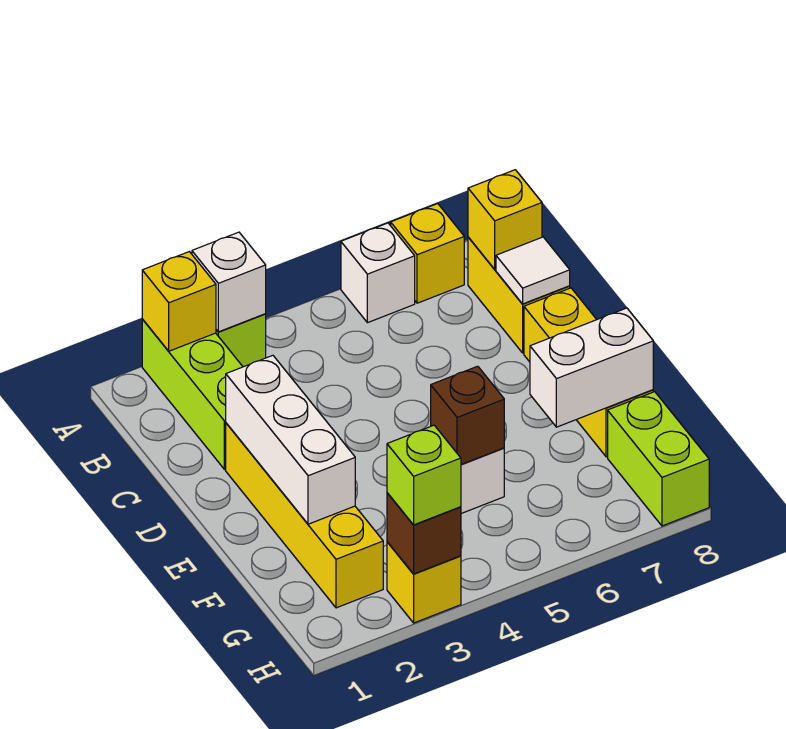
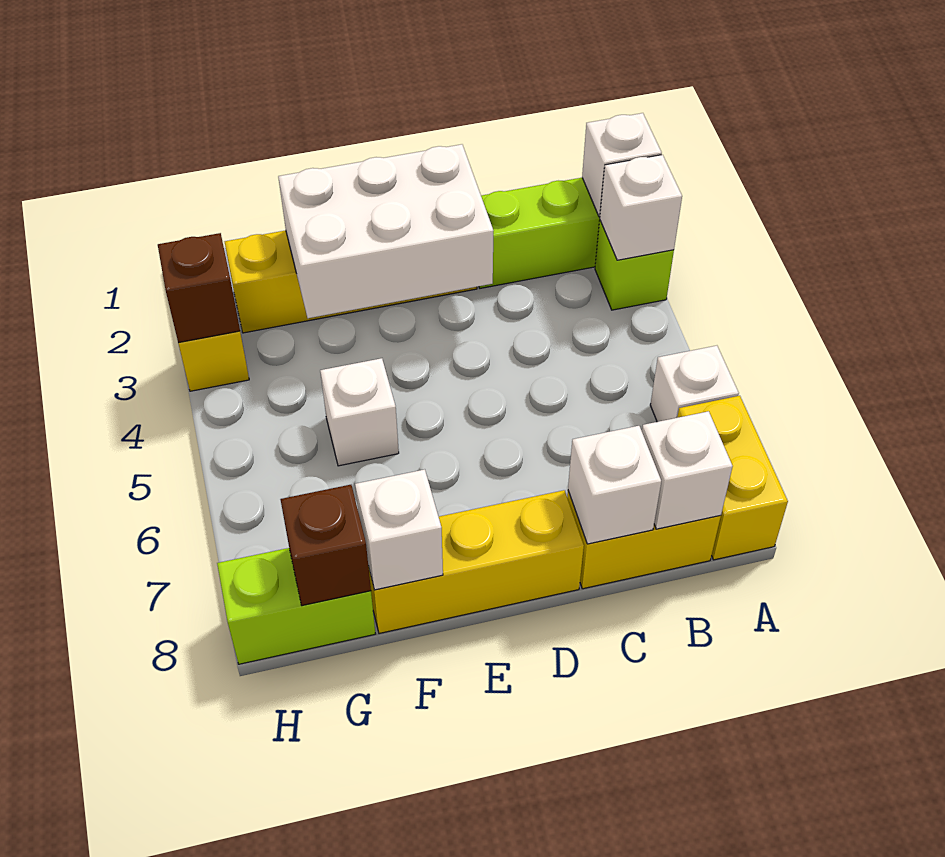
yellow brick A2 level 2 -> white brick A2 level 2
yellow brick A7 level 1 -> yellow brick A7:A8 level 1
yellow brick B8 level 2 -> white brick B8 level 2
white tile C8 level 2 -> white brick C8 level 2
white brick D2:F2 level 2 -> white brick D2:F3 level 2
brown brick F5 level 2 -> brown brick G8 level 2
white brick F7:F8 level 2 -> white brick F8 level 2
lime brick H3 level 3 -> none

